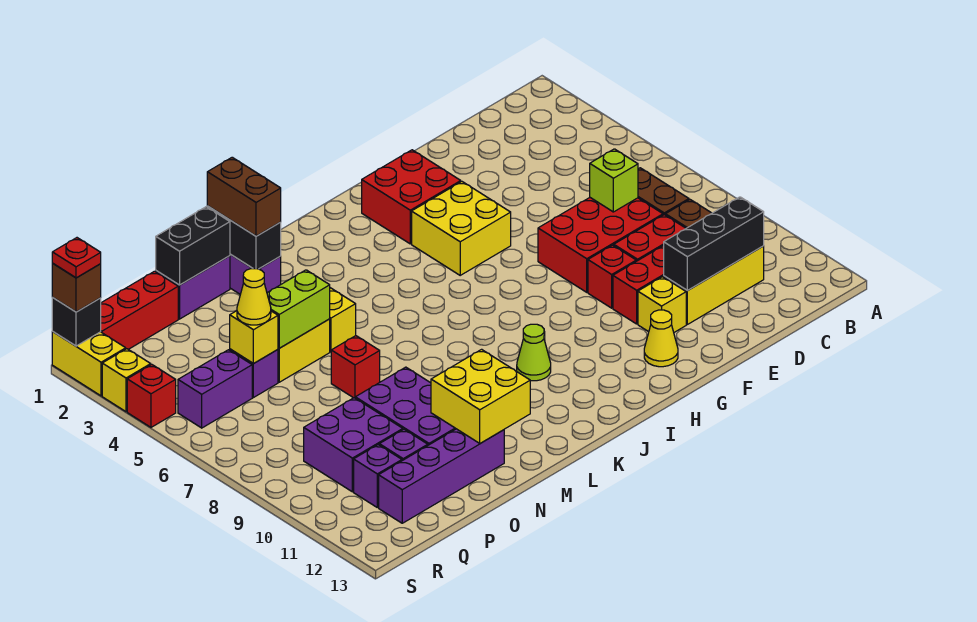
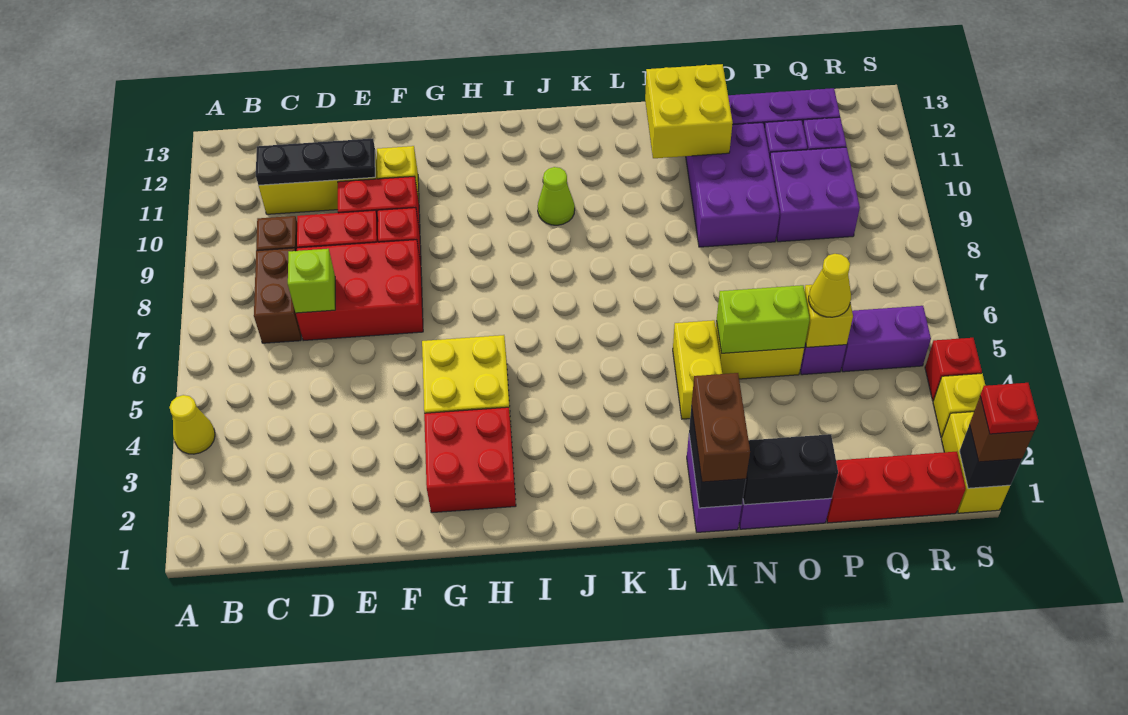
black brick C11:E11 level 2 -> black plate C11:E11 level 2
yellow cone G12 level 1 -> yellow cone A4 level 1
red brick N7 level 1 -> none

